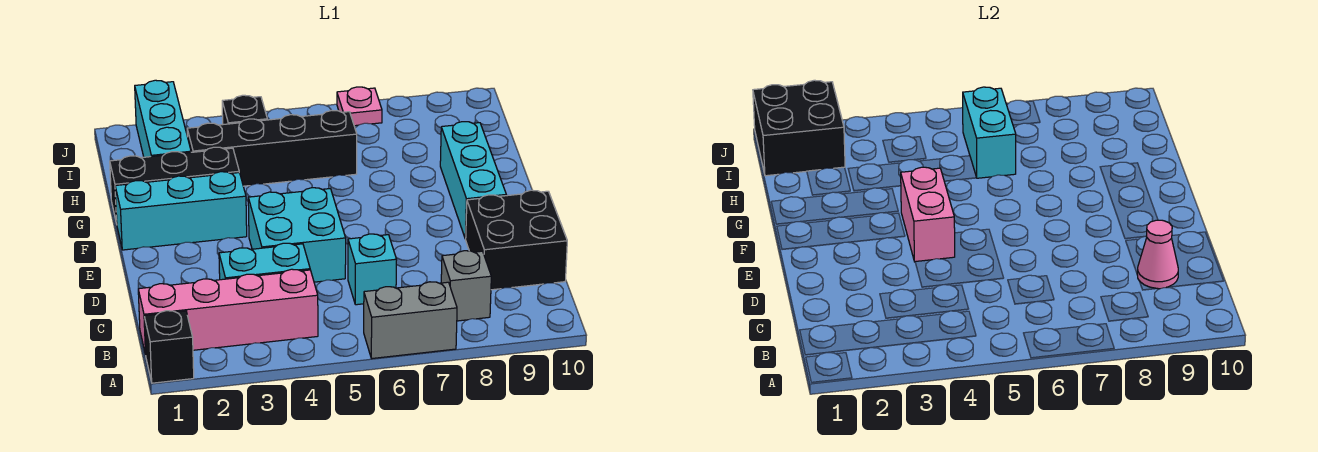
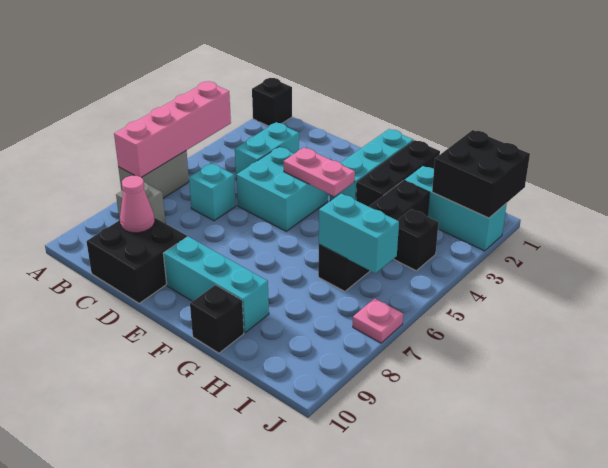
pink brick B1:B4 level 1 -> pink brick A4:A7 level 2
pink brick E4:F4 level 2 -> pink plate E4:F4 level 2
none -> black brick G10 level 1

